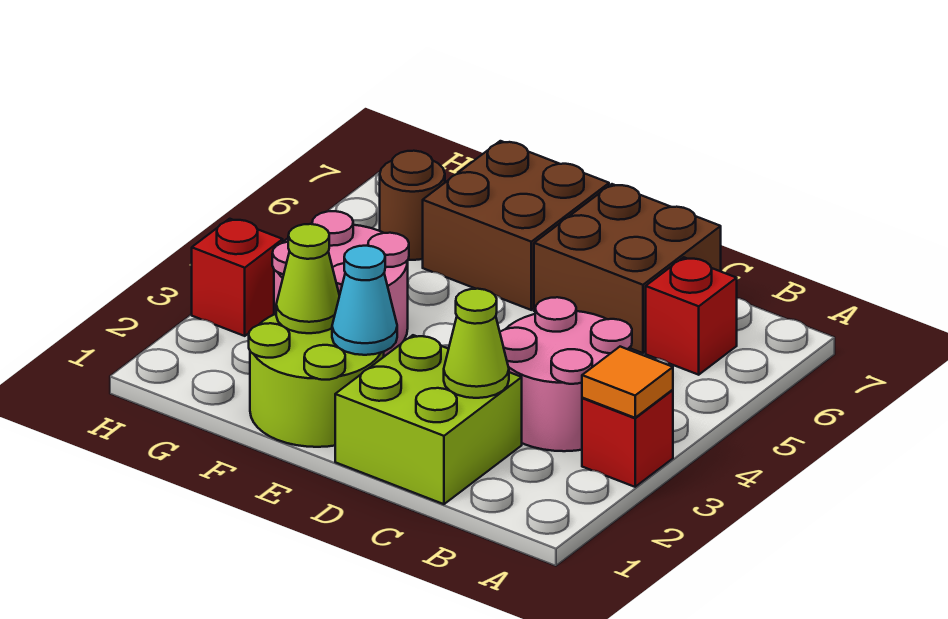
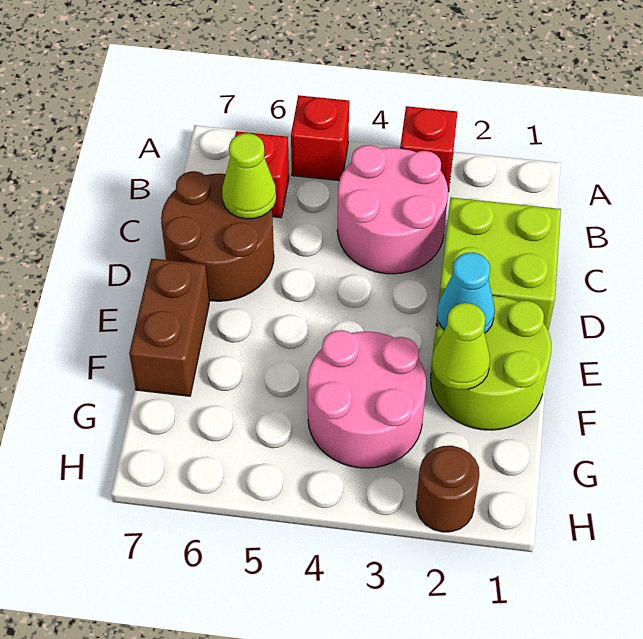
orange tile A3 level 2 -> none
lime cone C2 level 2 -> lime cone C6 level 2
brown brick C6:D7 level 1 -> brown round brick C6:D7 level 1
brown brick E6:F7 level 1 -> brown brick E7:F7 level 1
brown round brick G6 level 1 -> brown round brick H2 level 1
red brick H3 level 1 -> red brick A5 level 1

